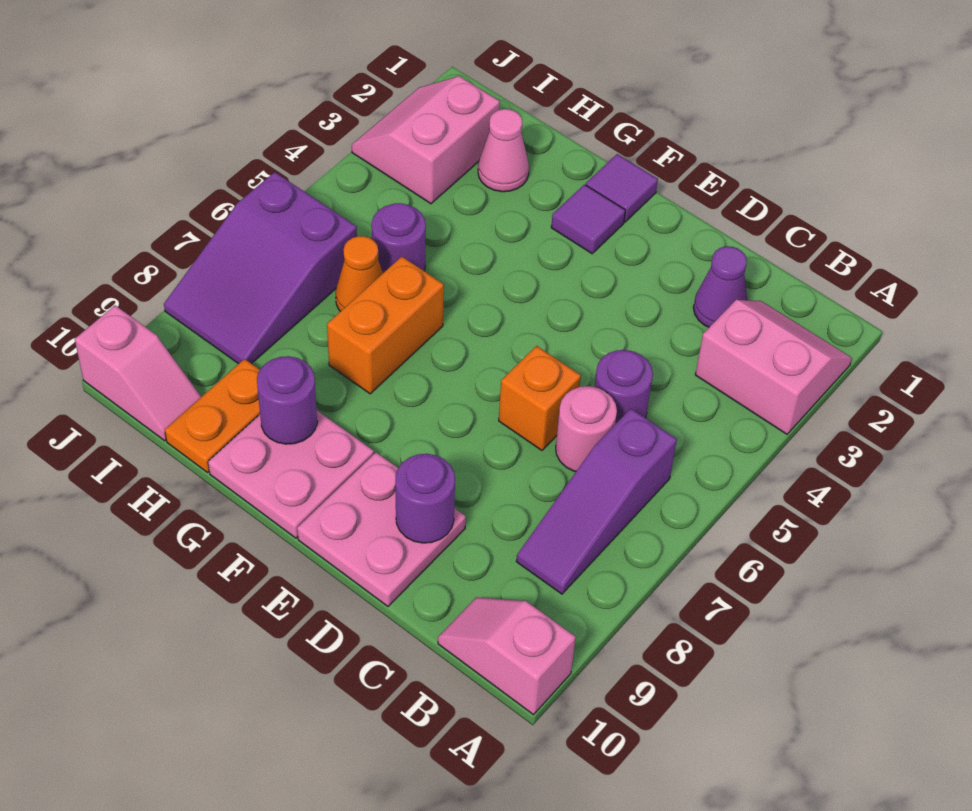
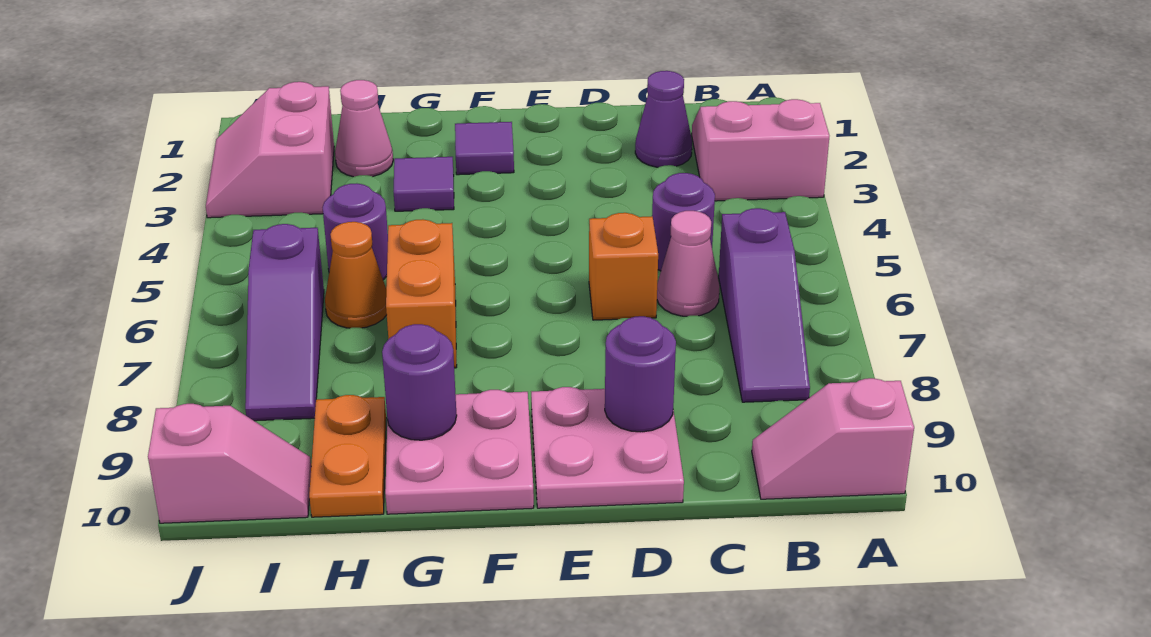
pink round brick C6 level 1 -> pink cone C6 level 1
purple tile F1 level 1 -> purple tile G3 level 1
purple slope I6:J8 level 1 top 6 -> purple slope I6:I8 level 1 top 6

